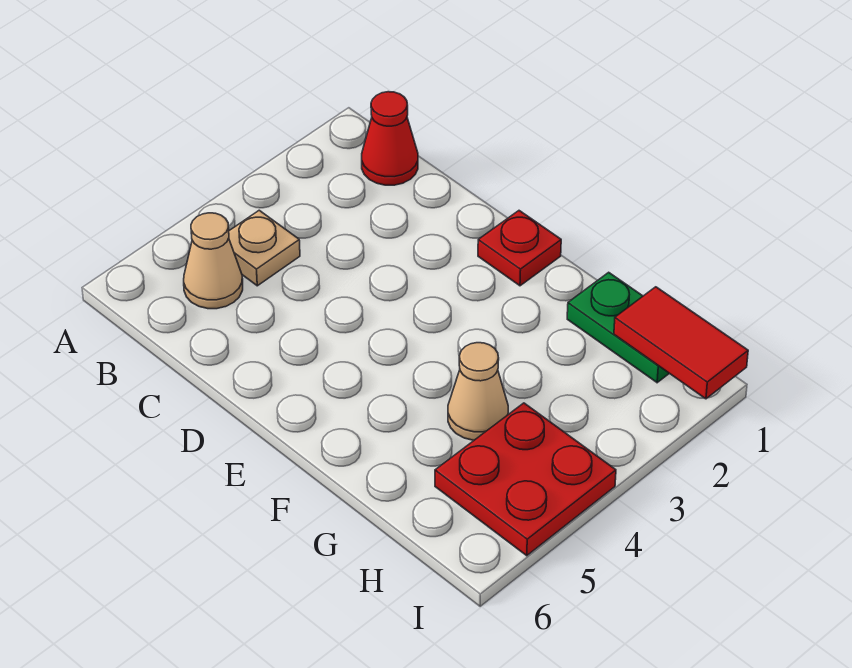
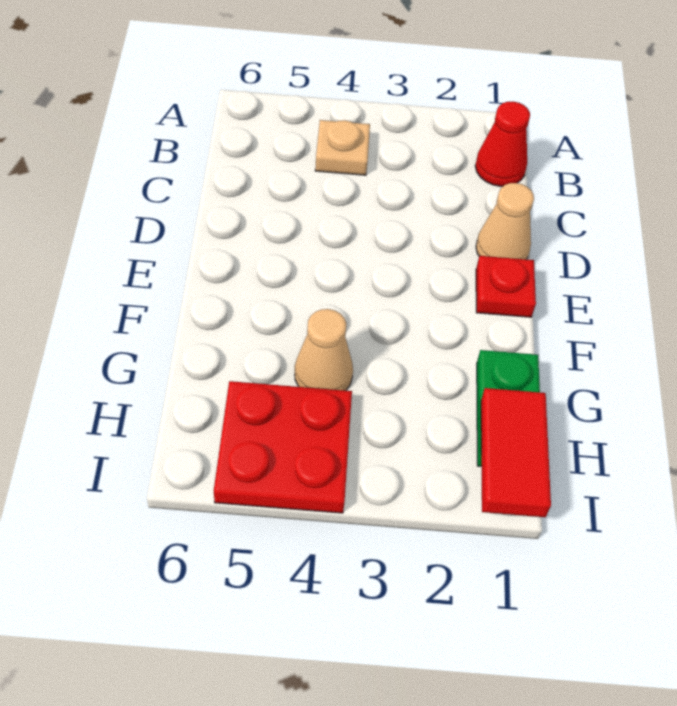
tan cone B5 level 1 -> tan cone D1 level 1

